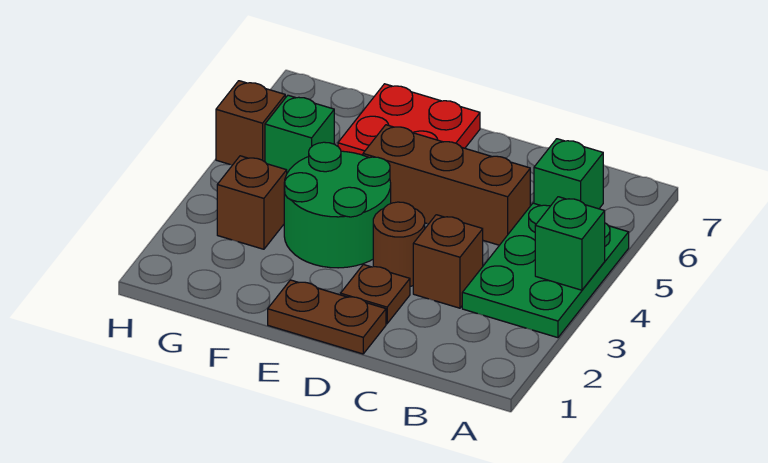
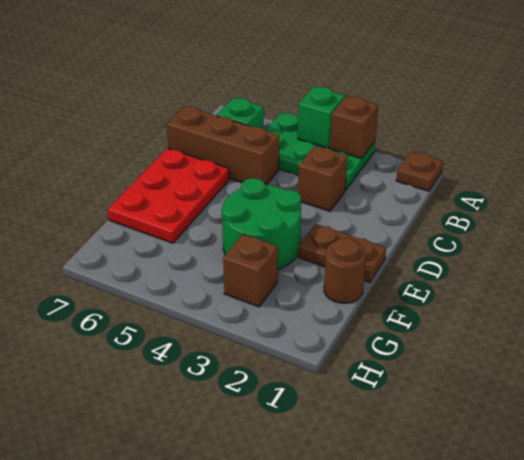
brown brick C5:E5 level 1 -> brown brick C5:C7 level 1
brown plate D1:E1 level 1 -> brown plate E1:E2 level 1
brown plate D2 level 1 -> brown plate A1 level 1
brown round brick D3 level 1 -> brown round brick F1 level 1
red plate E6:F7 level 1 -> red plate D6:F7 level 1
green brick G5 level 1 -> none
brown brick H5 level 1 -> brown brick A3 level 2

